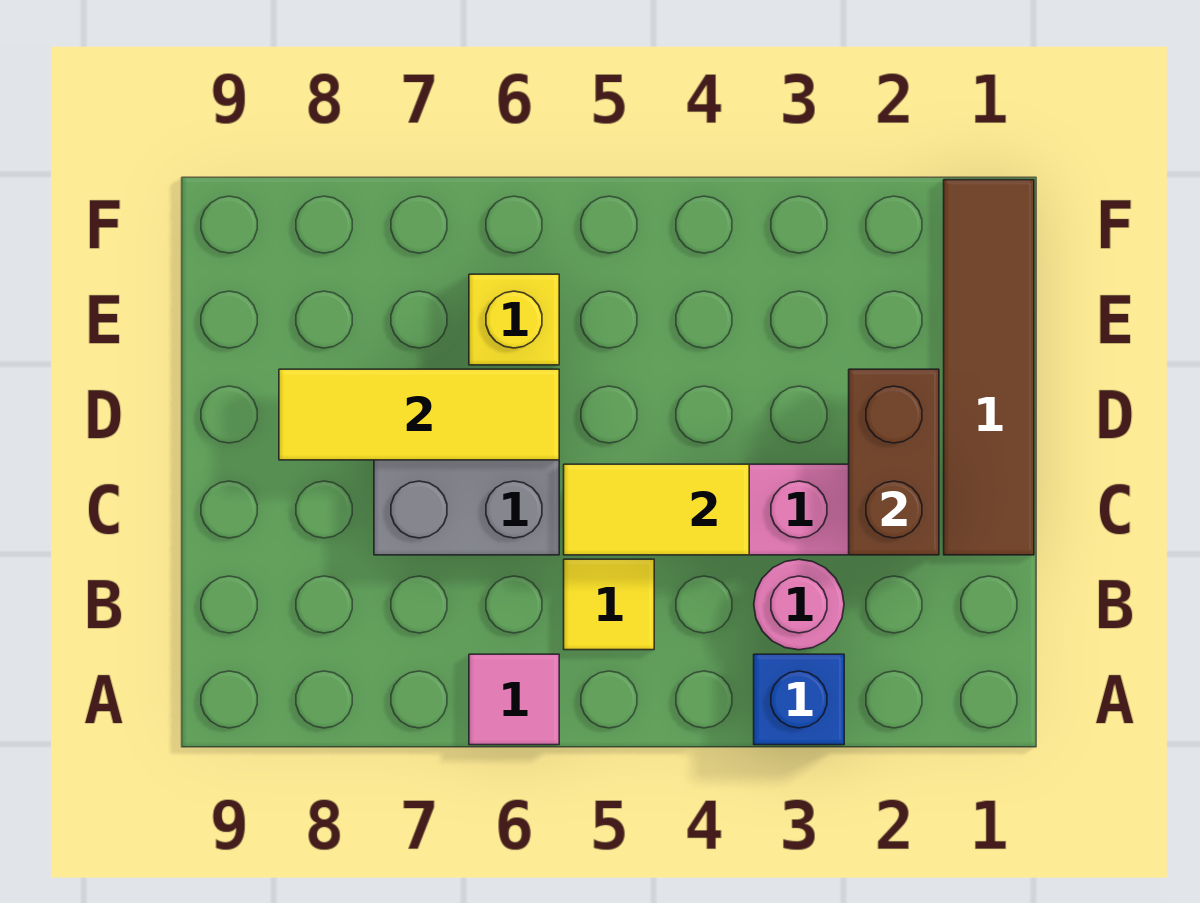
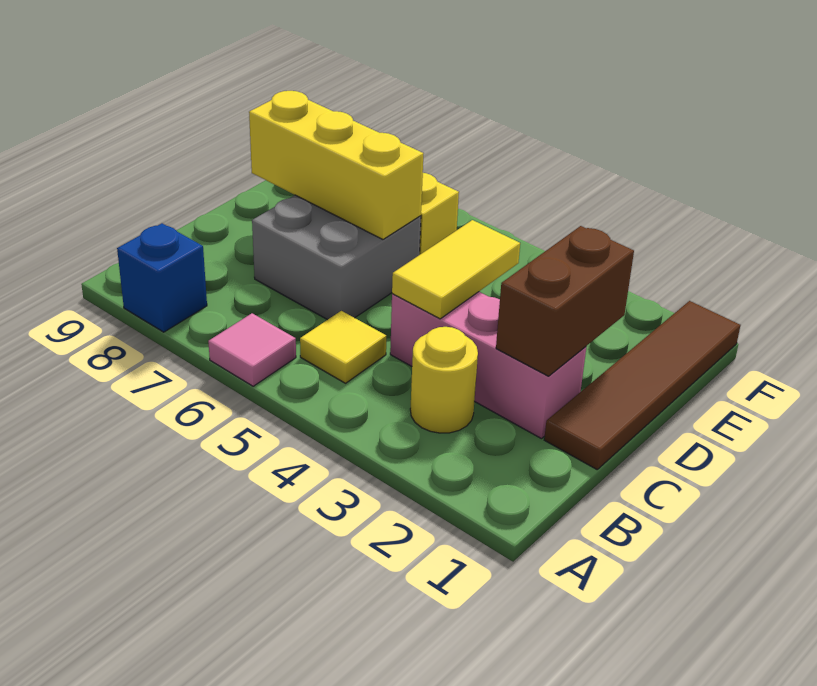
blue brick A3 level 1 -> blue brick A8 level 1
pink round brick B3 level 1 -> yellow round brick B3 level 1
yellow tile C4:C5 level 2 -> yellow tile C4:D4 level 2
yellow tile D6:D8 level 2 -> yellow brick D6:D8 level 2

